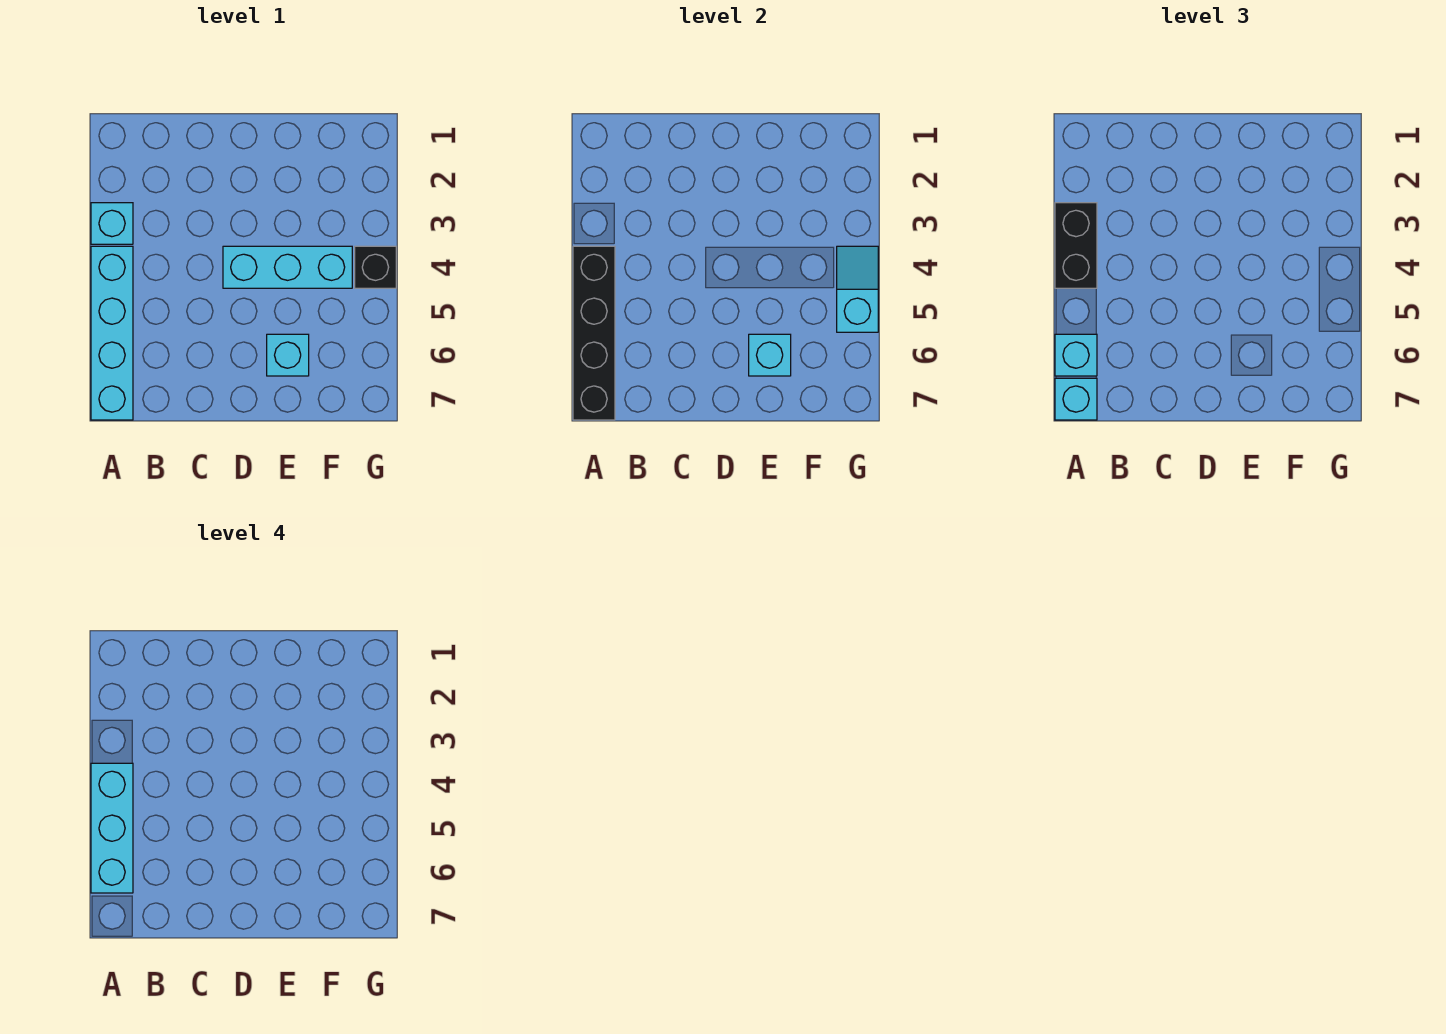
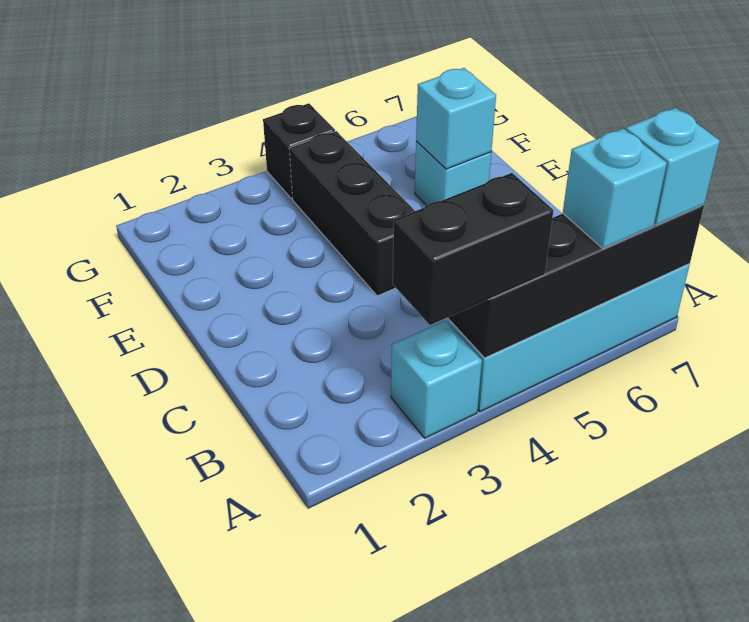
cyan brick A4:A6 level 4 -> none
cyan brick D4:F4 level 1 -> black brick D4:F4 level 1
cyan slope G4:G5 level 2 top 5 -> none

